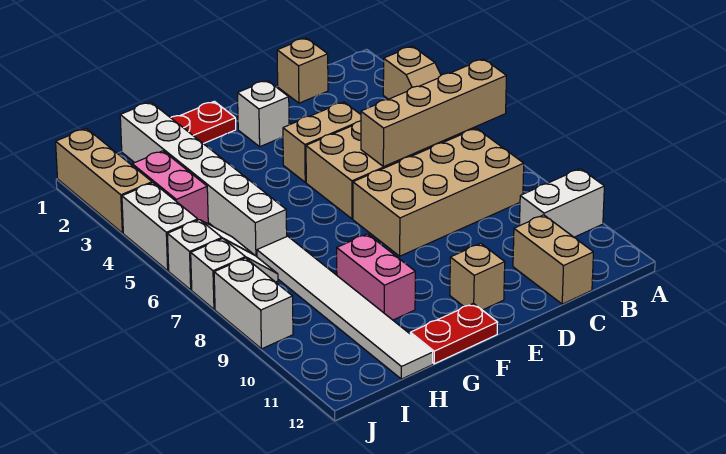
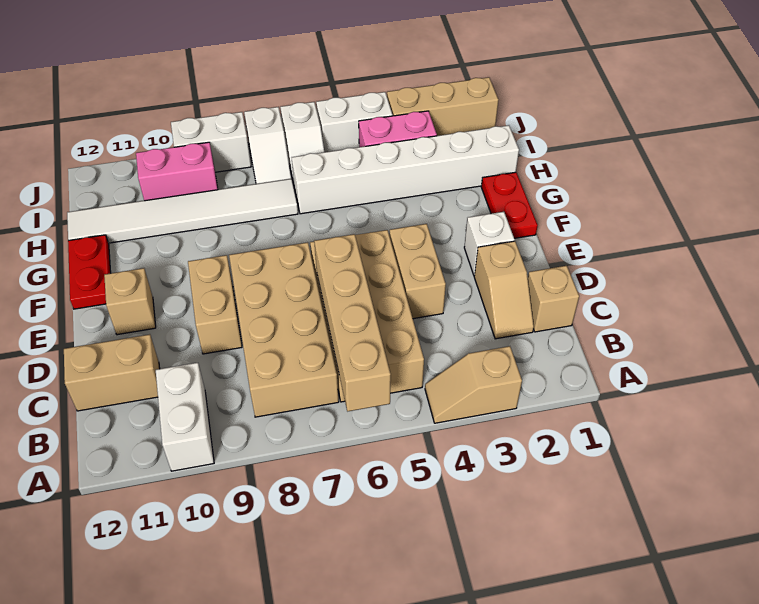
none -> tan slope C2:D2 level 1 top D
none -> tan brick D9:E9 level 1
pink brick G9:G10 level 1 -> pink brick I9:I10 level 1

